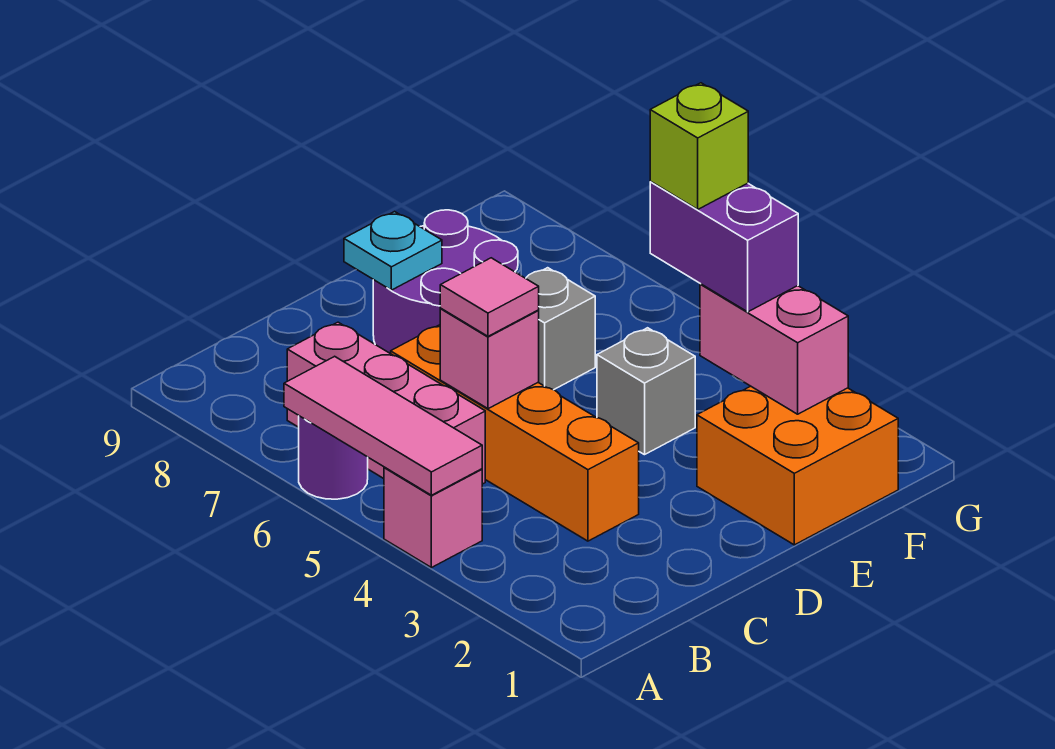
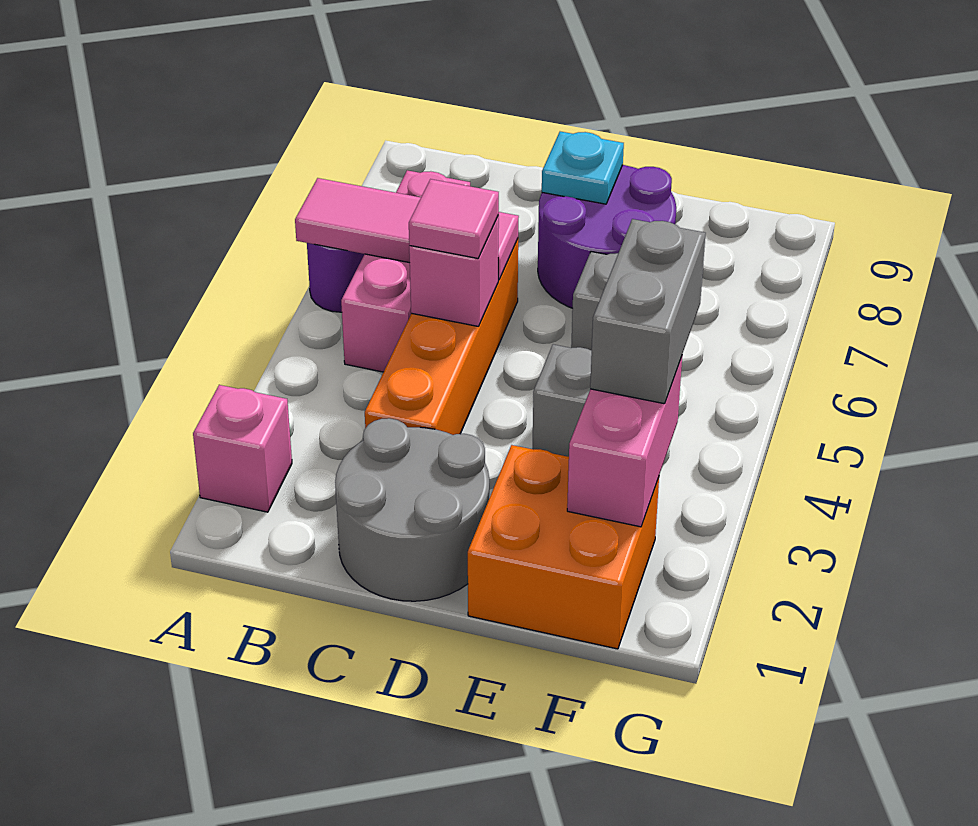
pink brick A4 level 1 -> pink brick A2 level 1
pink tile A4:A6 level 2 -> pink tile A6:C6 level 2
none -> grey round brick C1:D2 level 1
purple brick F3:F4 level 3 -> grey brick F3:F4 level 3
lime brick F4 level 4 -> none

